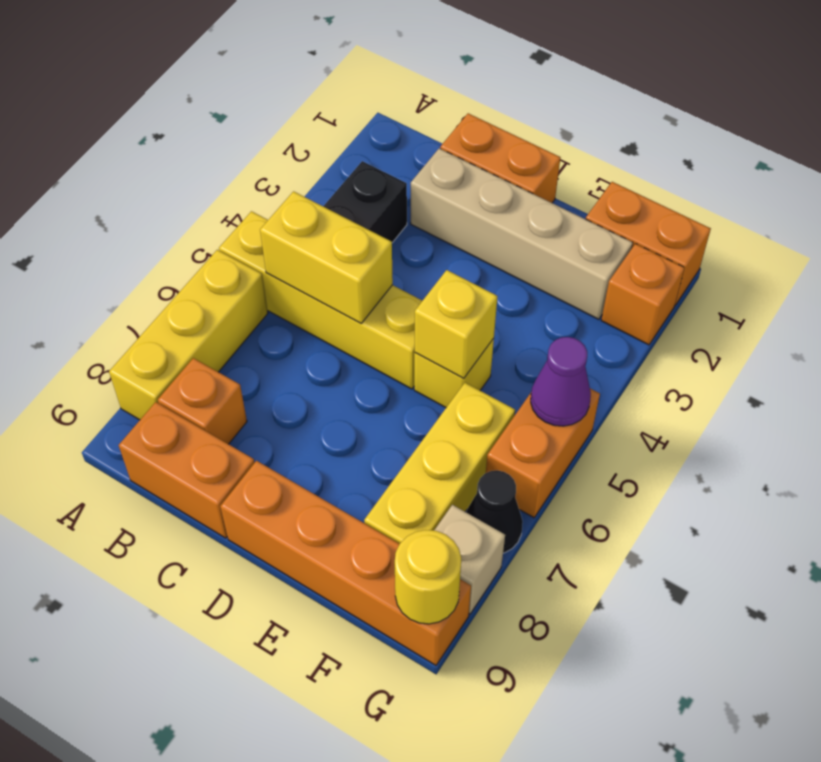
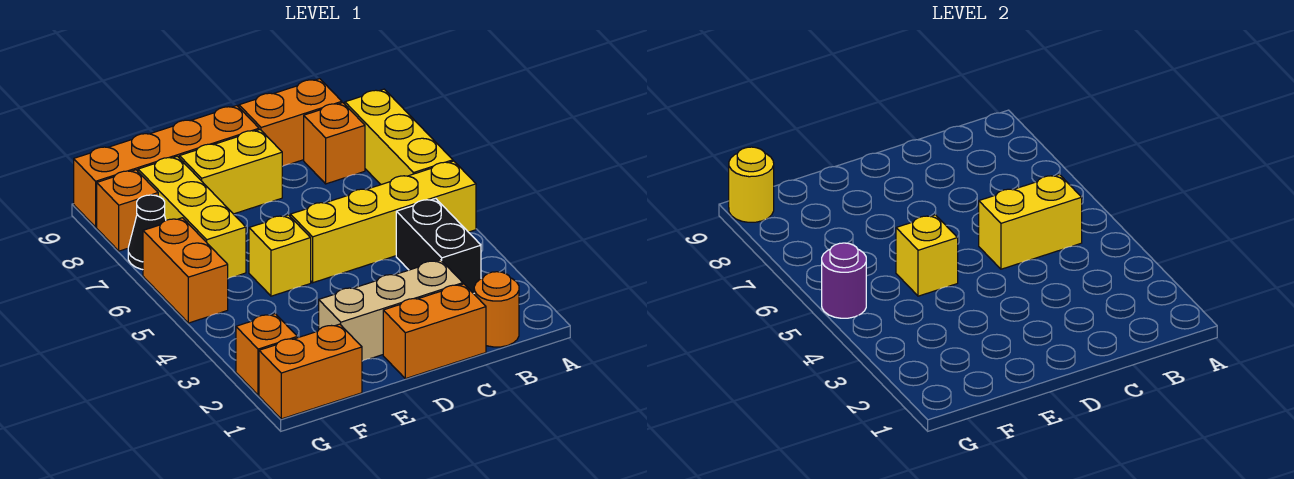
none -> orange round brick B1 level 1
tan brick C2:F2 level 1 -> tan brick C2:E2 level 1
none -> yellow brick D8:E8 level 1
purple cone G5 level 2 -> purple round brick G5 level 2
tan brick G8 level 1 -> orange brick G8 level 1

